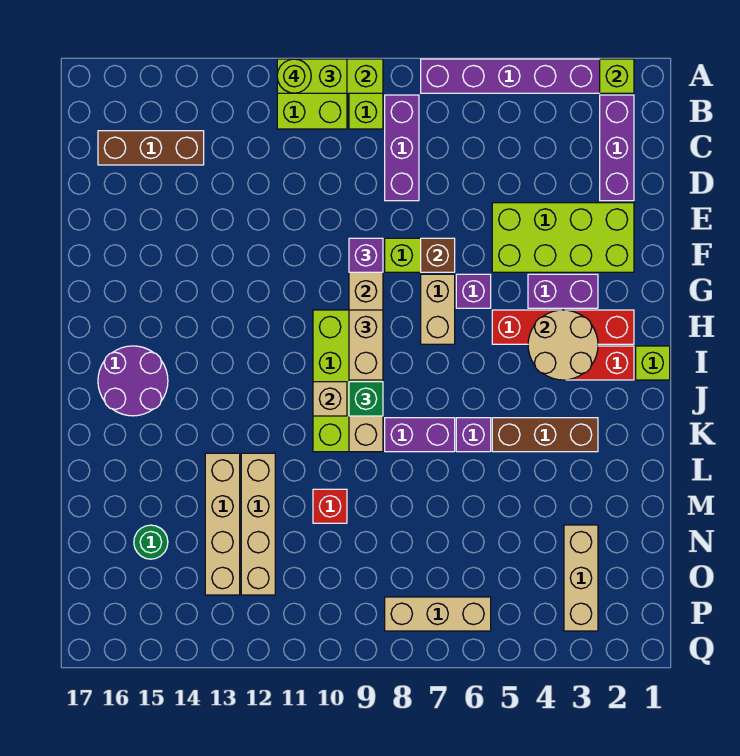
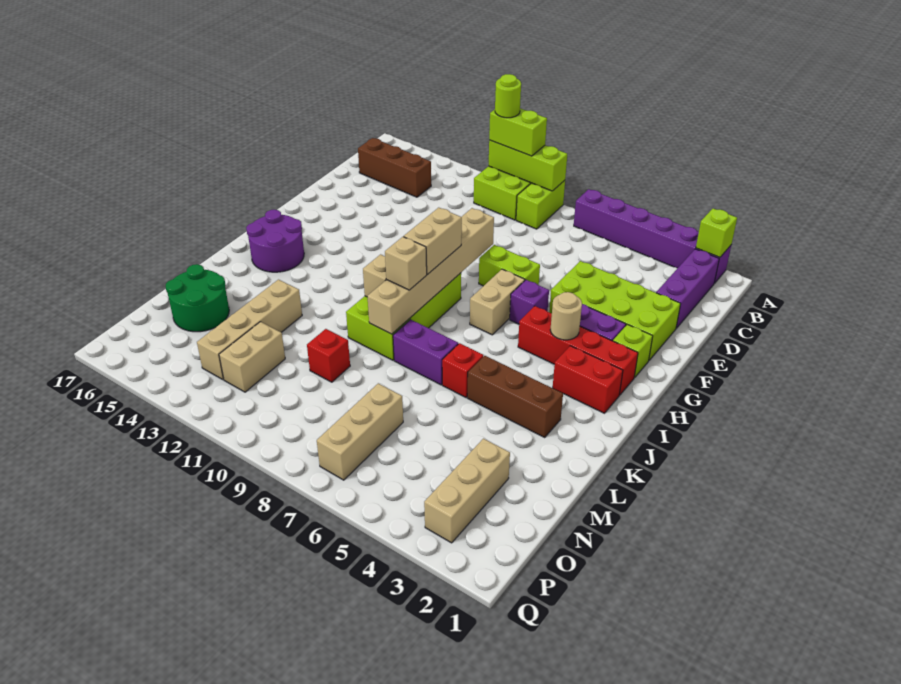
purple brick B8:D8 level 1 -> none
brown brick F7 level 2 -> none
purple brick F9 level 3 -> none
tan round brick H3:I4 level 2 -> tan round brick H4 level 2
lime brick I1 level 1 -> lime brick G2 level 1
green brick J9 level 3 -> tan brick J9 level 3
purple brick K6 level 1 -> red brick K6 level 1
tan brick L12:O12 level 1 -> tan brick N12:O12 level 1
green round brick N15 level 1 -> green round brick M15:N16 level 1
tan brick P6:P8 level 1 -> tan brick N7:P7 level 1

